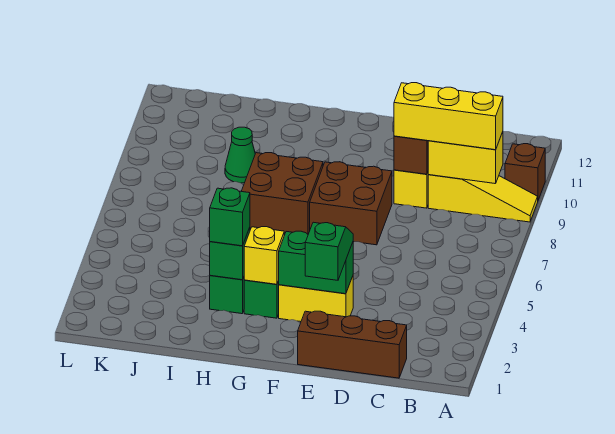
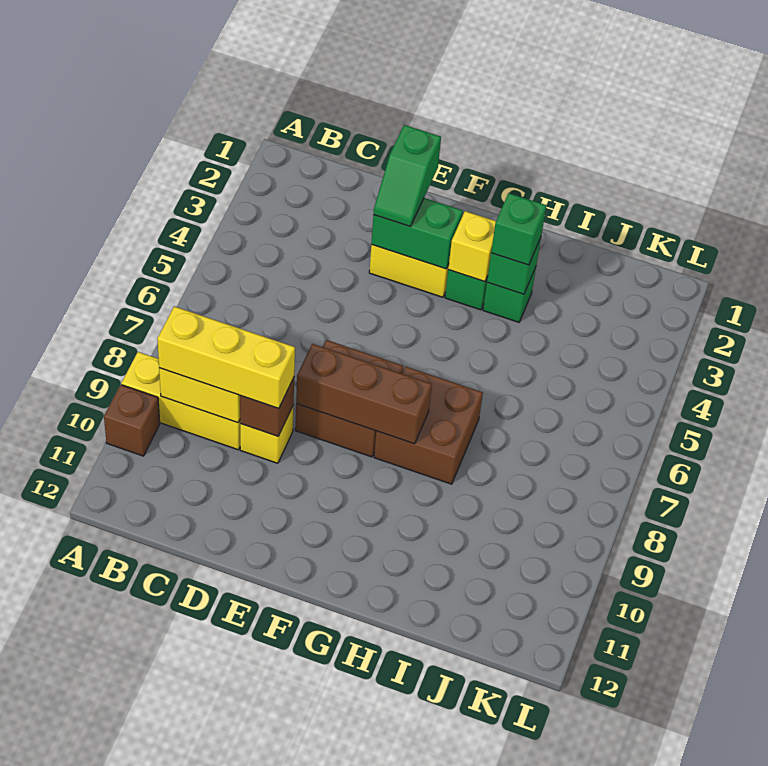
yellow slope A9:C9 level 1 top C -> yellow brick A9:C9 level 1
brown brick C1:E1 level 1 -> brown brick E8:G8 level 2
green cone I9 level 1 -> none

